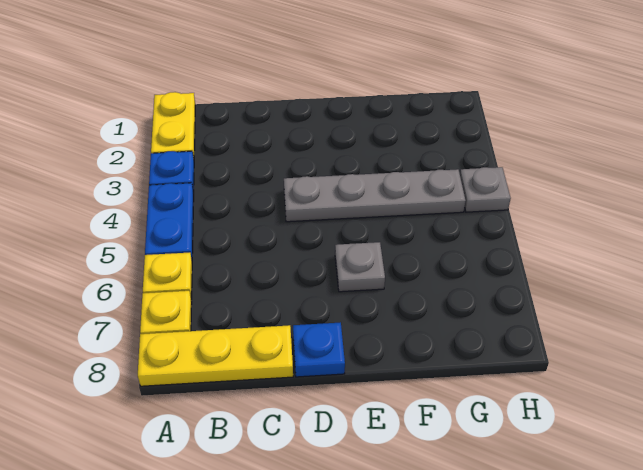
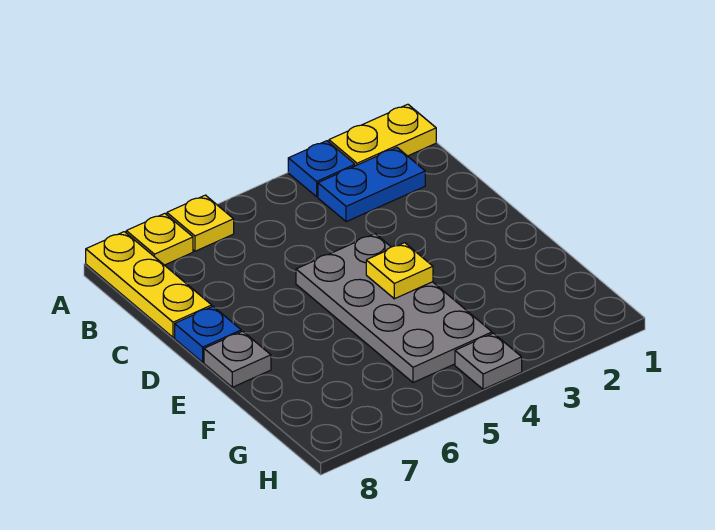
blue plate A4:A5 level 1 -> blue plate B2:B3 level 1
grey plate D4:G4 level 1 -> grey plate D4:G5 level 1
none -> yellow plate E4 level 2
grey plate E6 level 1 -> grey plate E8 level 1

